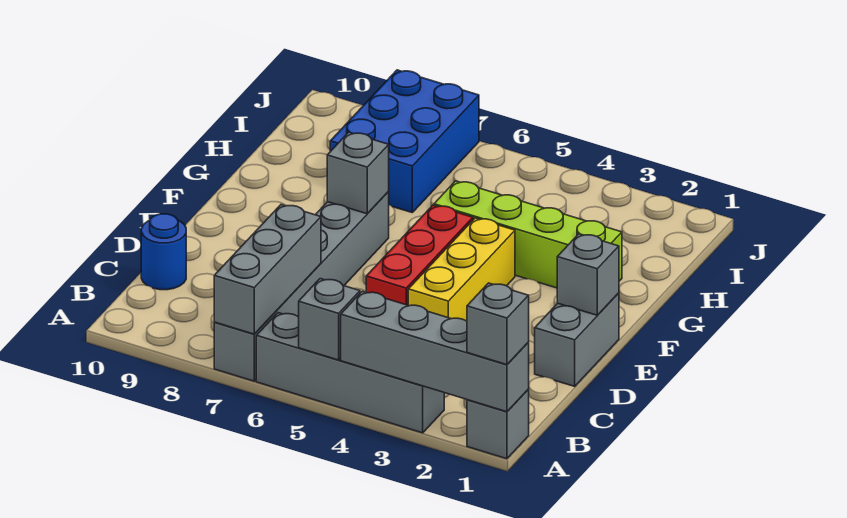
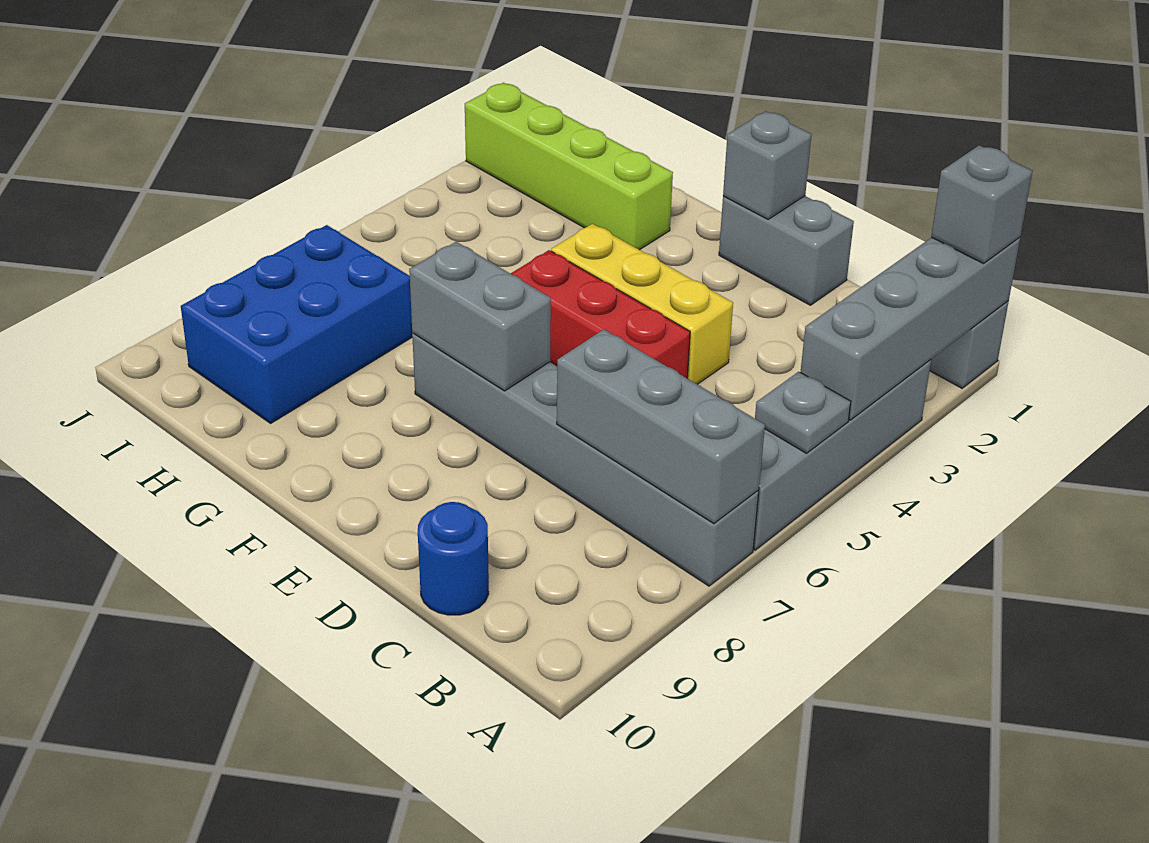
grey brick A5 level 2 -> grey plate A5 level 2
grey brick F7 level 2 -> grey brick E7:F7 level 2
lime brick G2:G5 level 1 -> lime brick G2:J2 level 1
blue brick H7:J8 level 1 -> blue brick H7:I9 level 1

